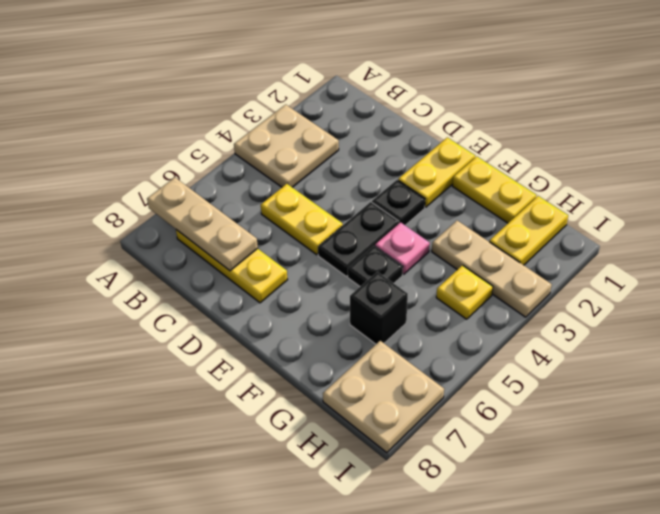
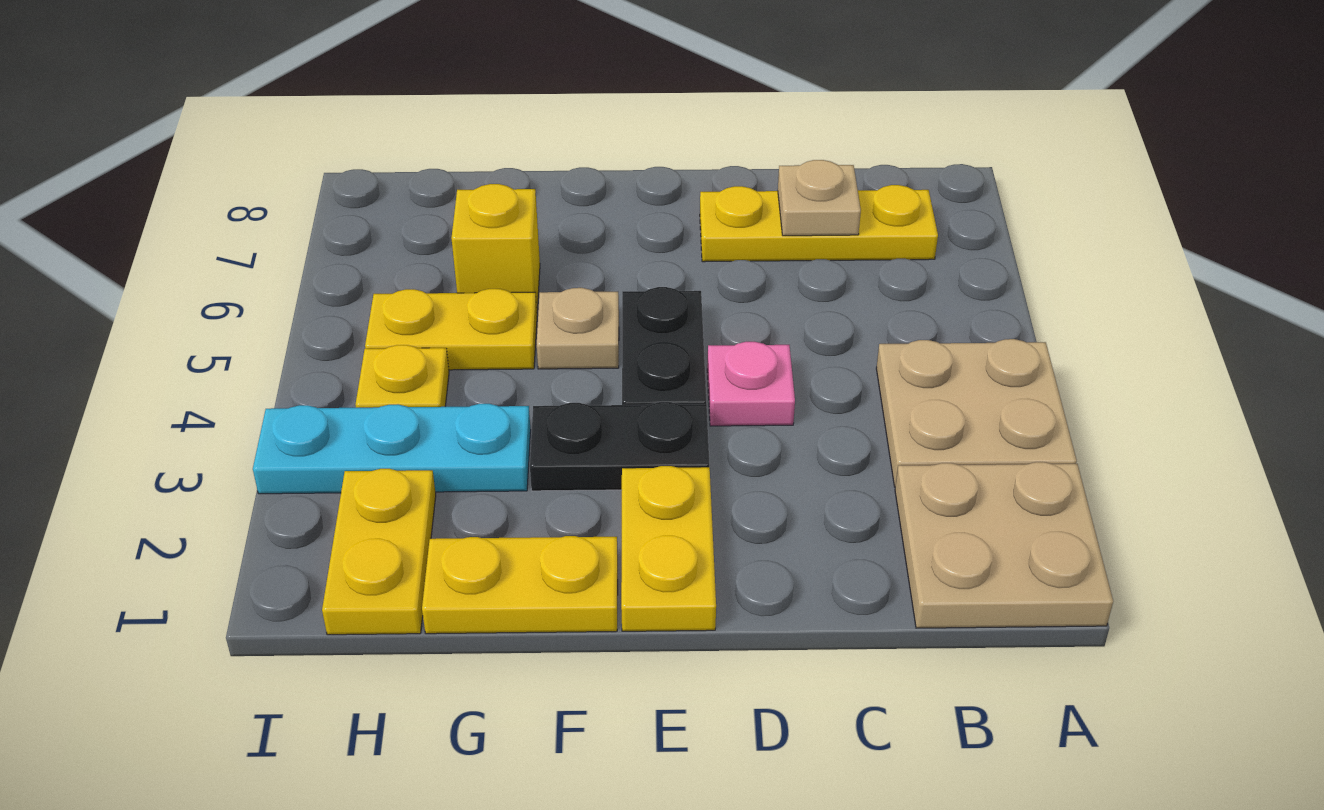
tan plate A7:C7 level 2 -> tan plate C7 level 2
yellow plate C5:D5 level 1 -> yellow plate G5:H5 level 1
black plate E3 level 1 -> black plate E3:F3 level 1
pink plate F4 level 1 -> pink plate D4 level 1
black plate F5 level 1 -> tan plate F5 level 1
tan plate G3:I3 level 1 -> cyan plate G3:I3 level 1
black brick G6 level 1 -> yellow brick G6 level 1
tan plate H7:I8 level 1 -> tan plate A1:B2 level 1

